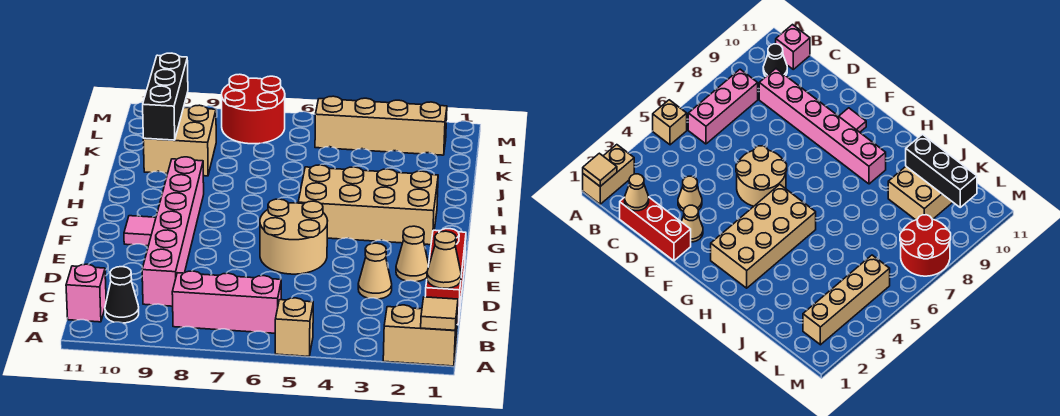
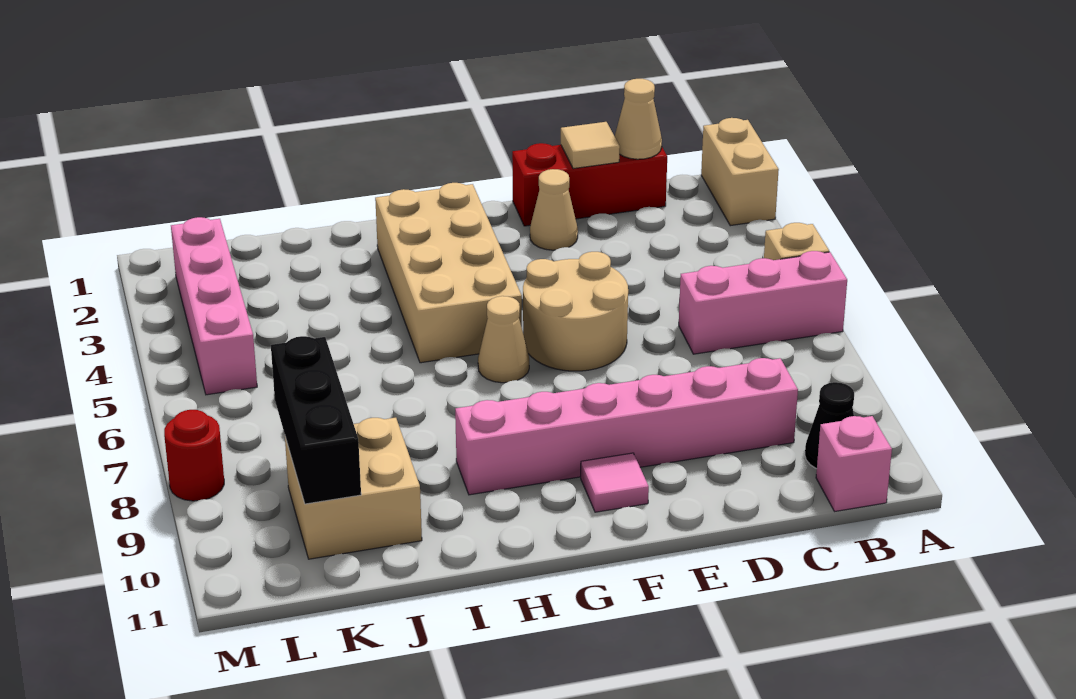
tan tile A1 level 2 -> tan tile D1 level 2
pink brick B6:B8 level 1 -> pink brick A6:C6 level 1
tan cone D3 level 1 -> tan cone G6 level 1
black brick J10:L10 level 2 -> black brick K8:K10 level 2
tan brick L2:L5 level 1 -> pink brick L2:L5 level 1
red round brick L7:M8 level 1 -> red round brick M8 level 1

